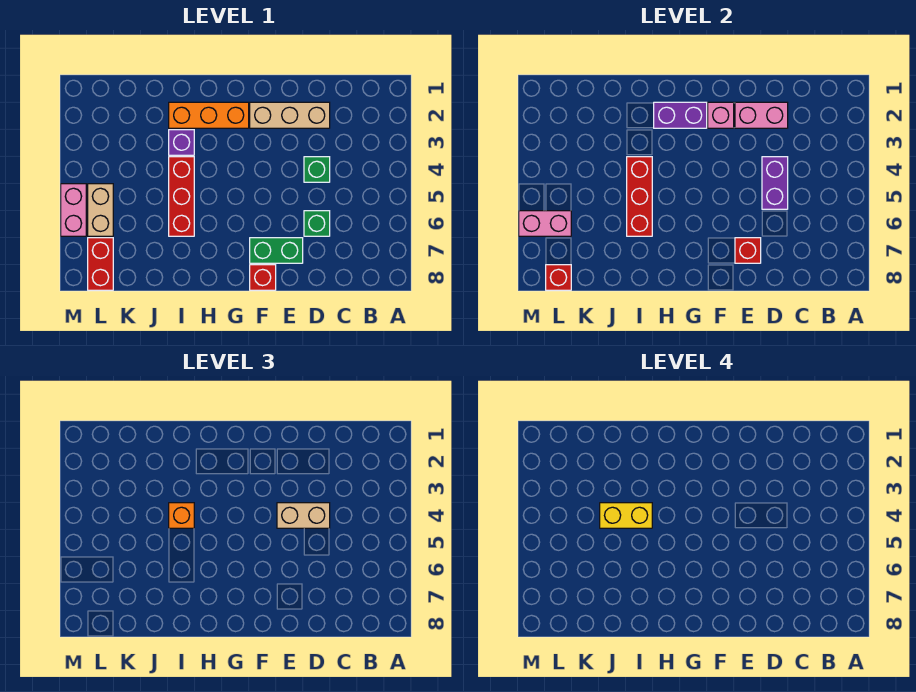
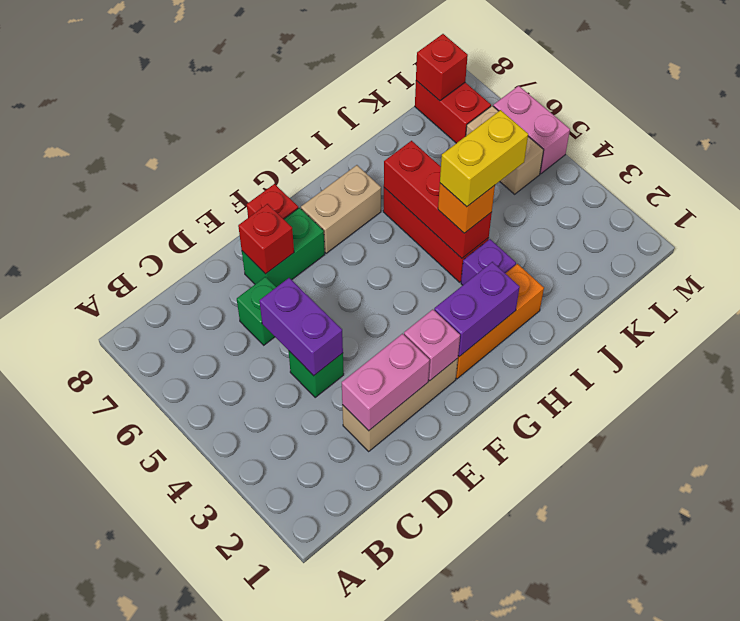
tan brick D4:E4 level 3 -> tan brick G7:H7 level 1
pink brick L6:M6 level 2 -> none

